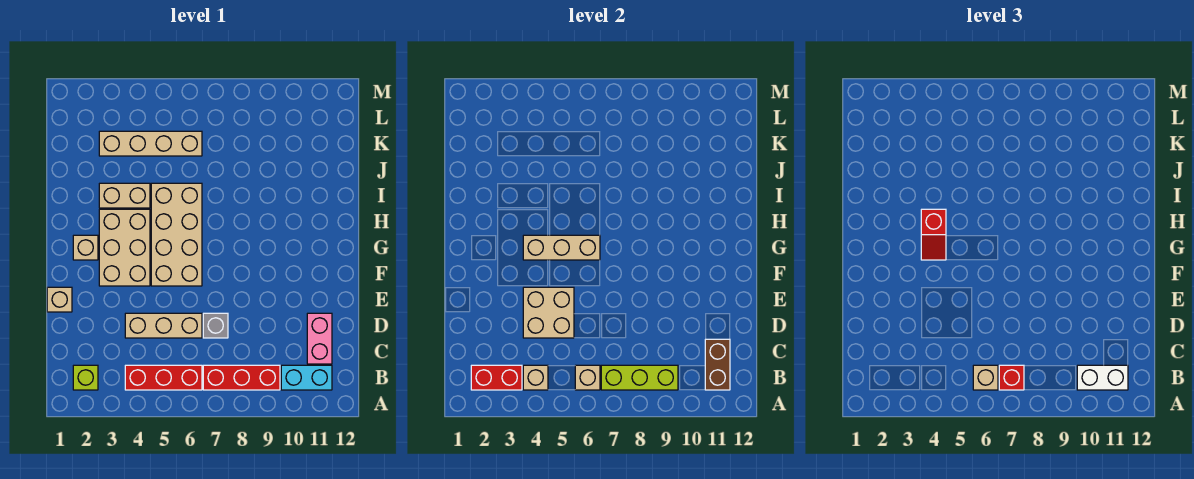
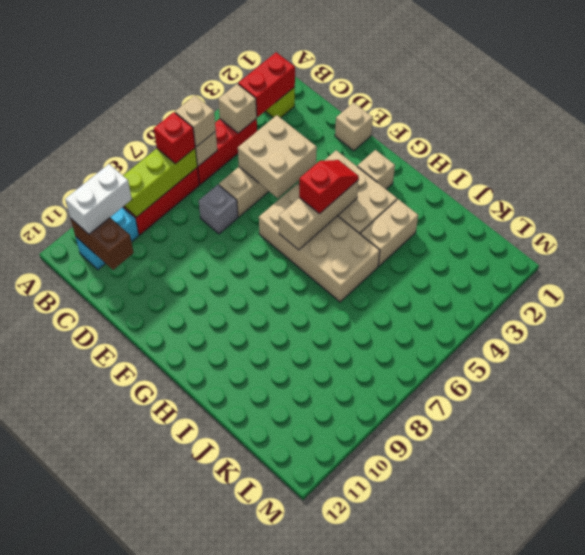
pink brick C11:D11 level 1 -> none
red slope G4:H4 level 3 top H -> red slope G4:G5 level 3 top 5
tan brick K3:K6 level 1 -> none

